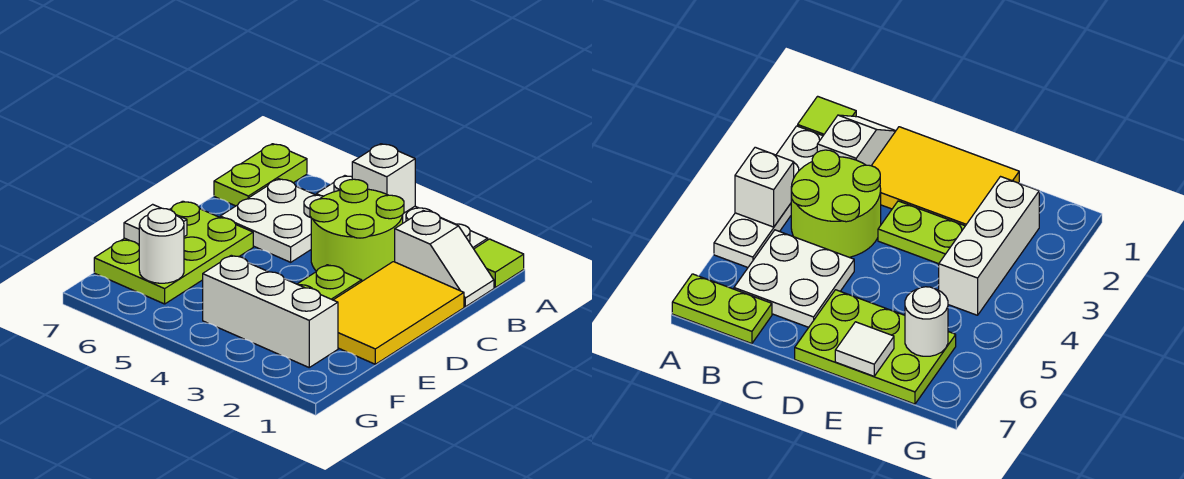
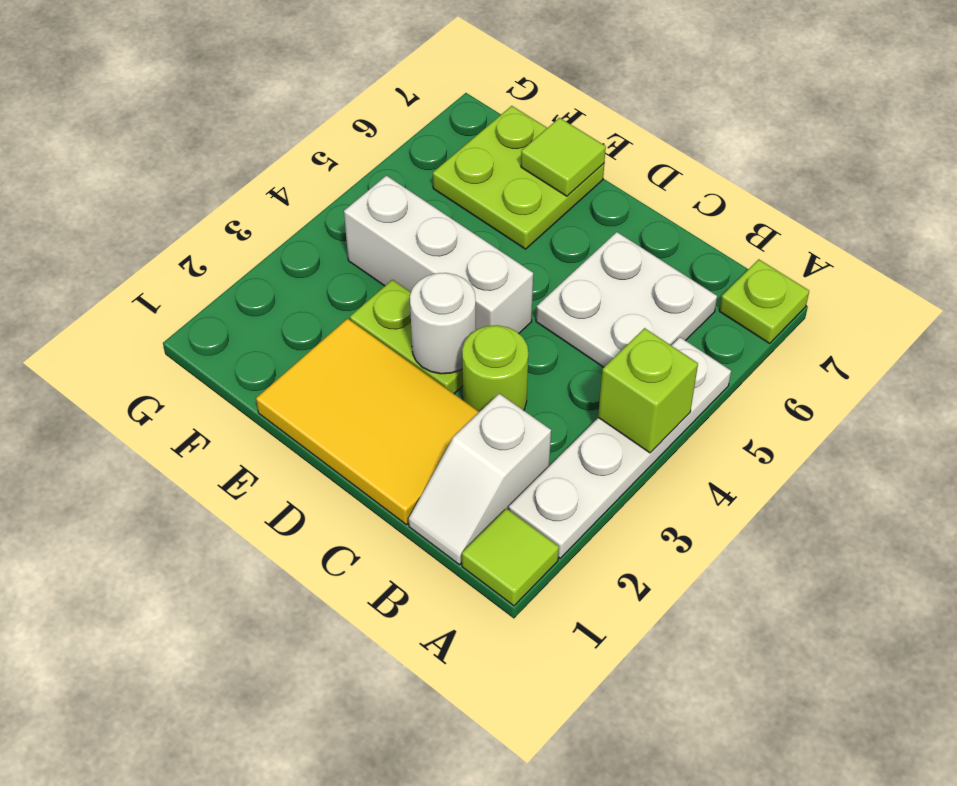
white brick A4 level 2 -> lime brick A4 level 2
lime plate A7:B7 level 1 -> lime plate A7 level 1
lime round brick B3:C4 level 1 -> lime round brick C3 level 1
lime plate D6:F7 level 1 -> lime plate E6:F7 level 1
white tile E7 level 2 -> lime tile E7 level 2
white brick F2:F4 level 1 -> white brick D4:F4 level 1
white round brick F6 level 2 -> white round brick D3 level 2

